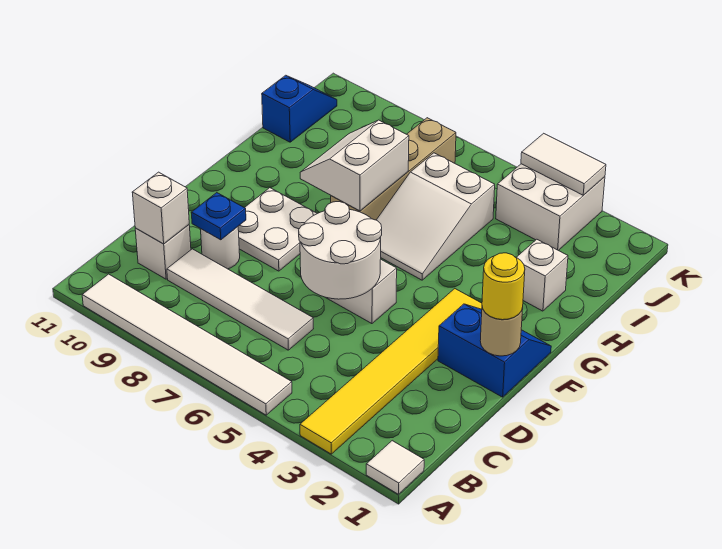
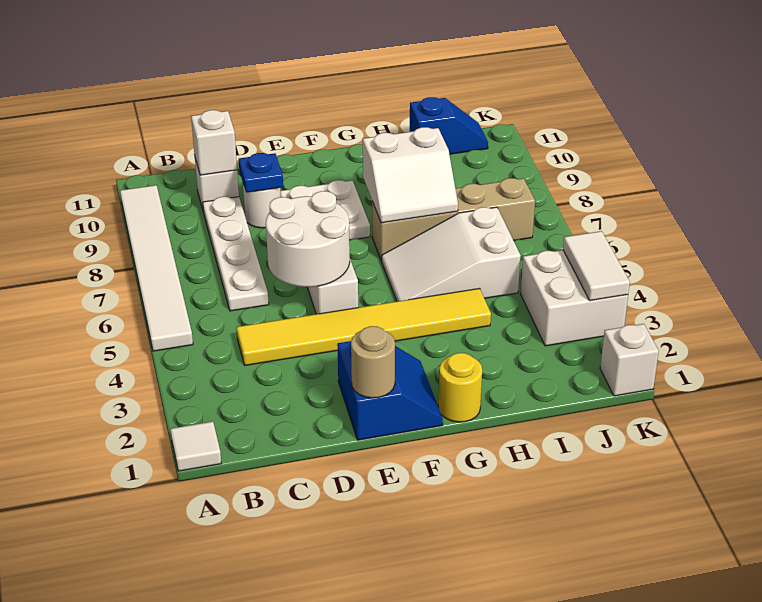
yellow tile A3:F3 level 1 -> yellow tile C4:H4 level 1
white tile C6:C9 level 1 -> white plate C6:C9 level 1
yellow round brick E1 level 3 -> yellow round brick G1 level 1
white slope G7:H8 level 2 top 7 -> white slope G7:H8 level 2 top 8
white brick H2 level 1 -> white brick K1 level 1

